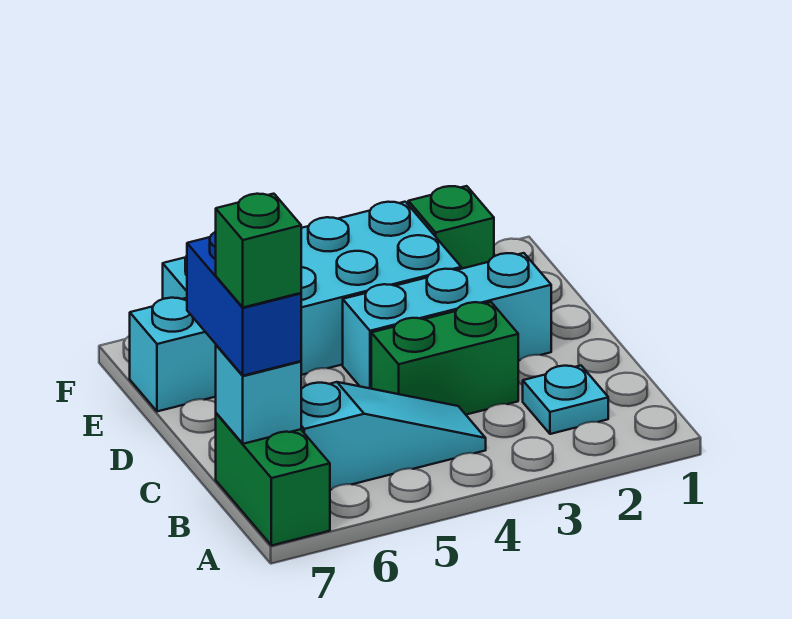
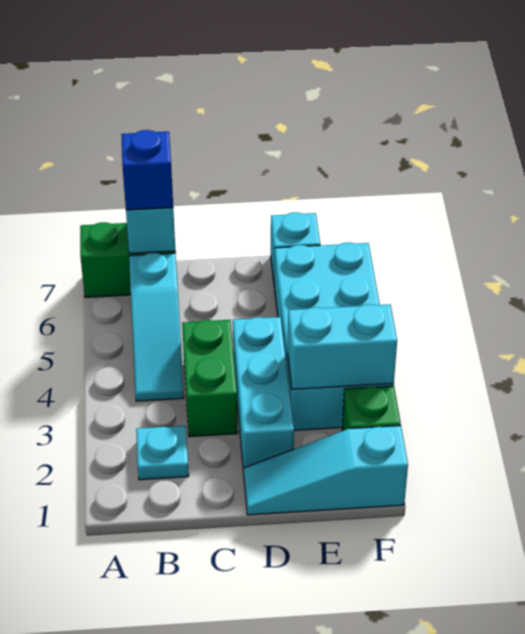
blue brick B7:C7 level 3 -> blue brick B7 level 3
green brick B7 level 4 -> none
none -> cyan slope D1:F1 level 1 top F
none -> cyan brick E3:F3 level 2

